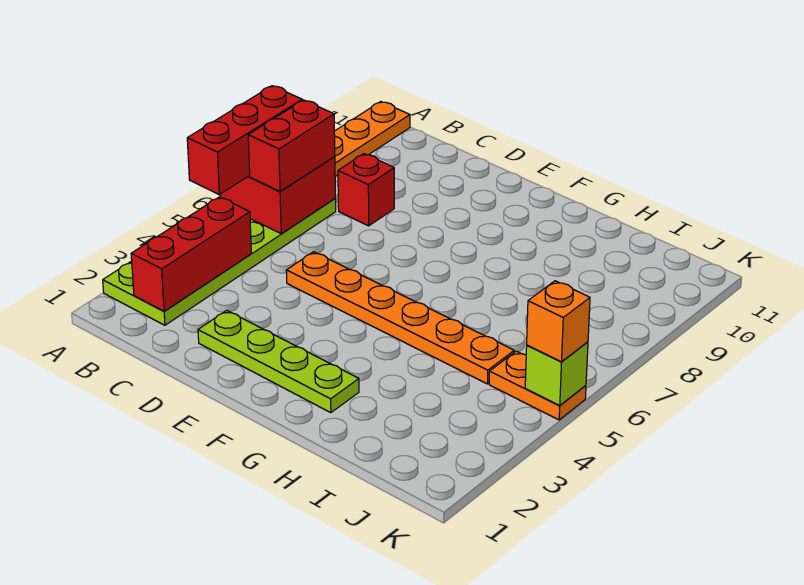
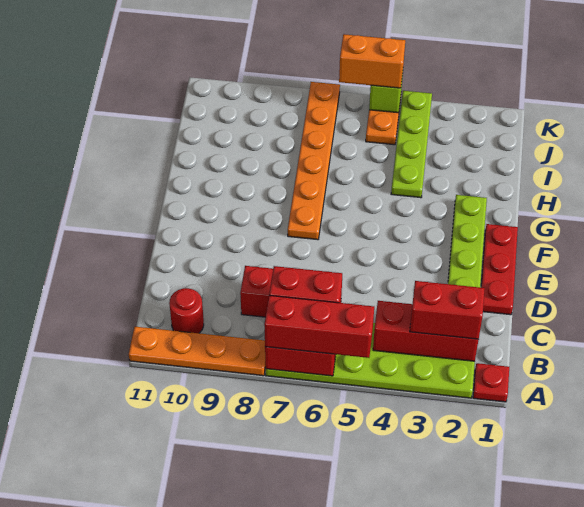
none -> red plate A1 level 1
none -> red brick B2:B3 level 3
none -> red round brick B10 level 1
none -> red plate D1:F1 level 1
orange plate D5:I5 level 1 -> orange plate F7:K7 level 1
none -> lime plate H4:K4 level 1
orange brick K5 level 3 -> orange brick K5:K6 level 3

